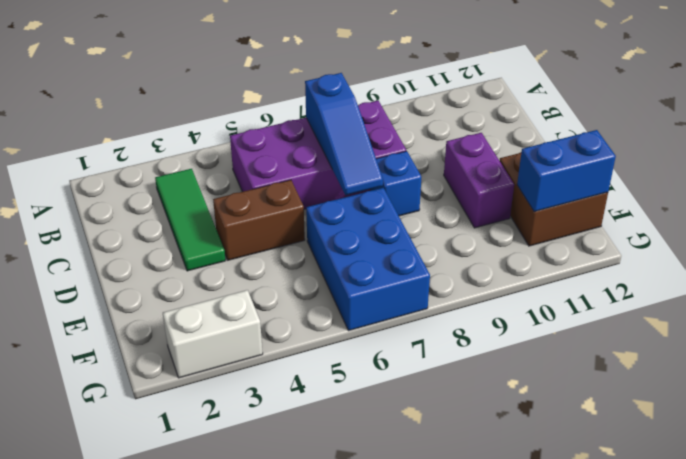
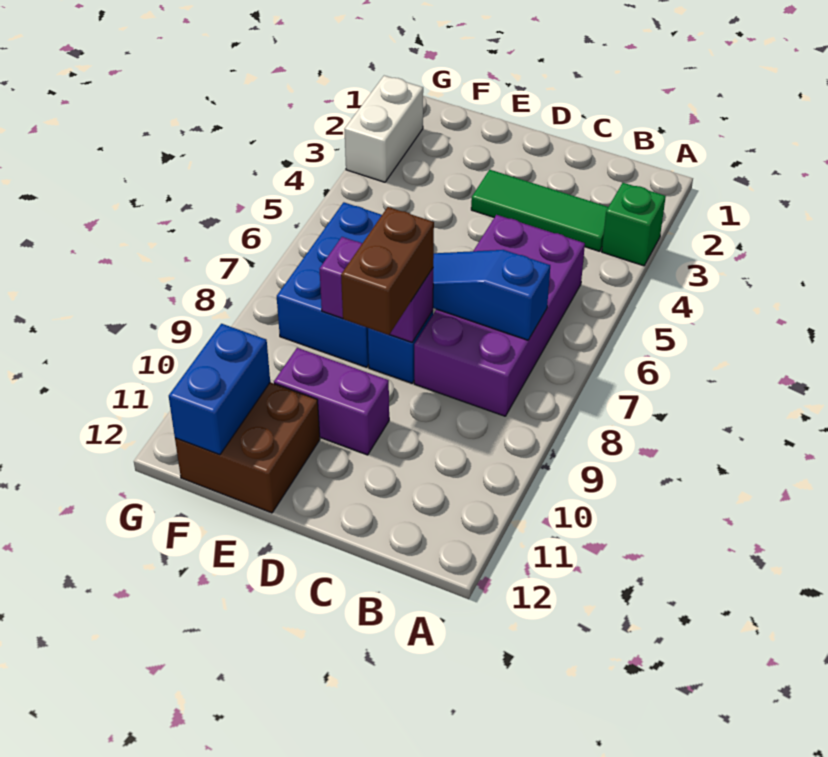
none -> green brick A3 level 1
brown brick D4:D5 level 1 -> brown brick D8:D9 level 3
none -> purple brick D8:E8 level 2
blue brick E6:G7 level 1 -> blue brick E6:F8 level 1

